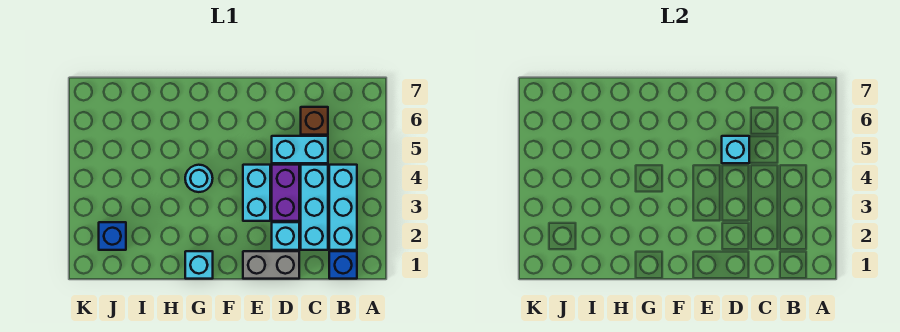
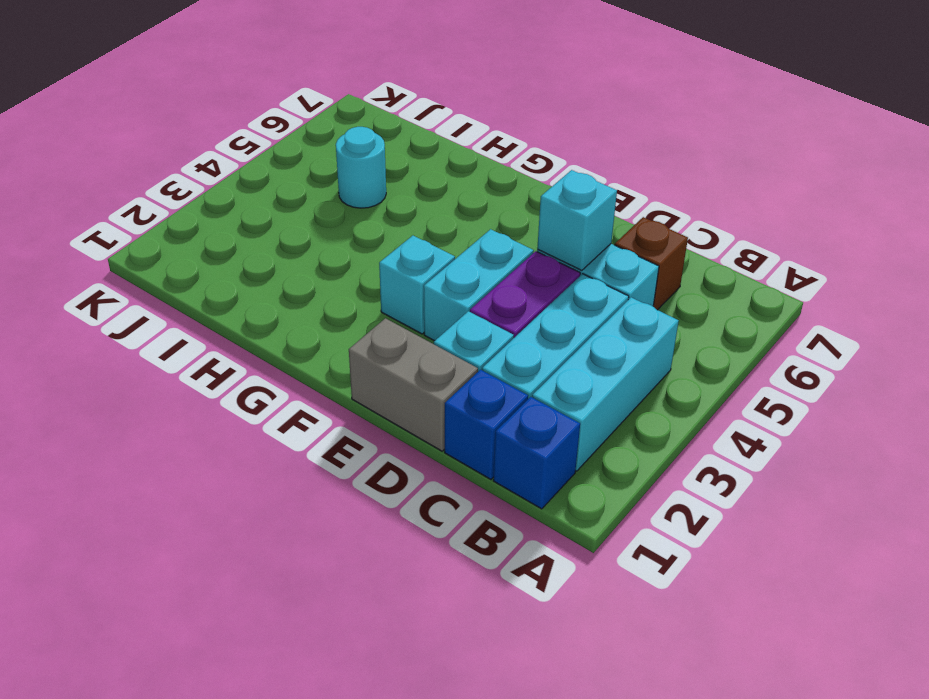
cyan brick G1 level 1 -> cyan brick F3 level 1
cyan round brick G4 level 1 -> cyan round brick I5 level 1
blue brick J2 level 1 -> blue brick C1 level 1

